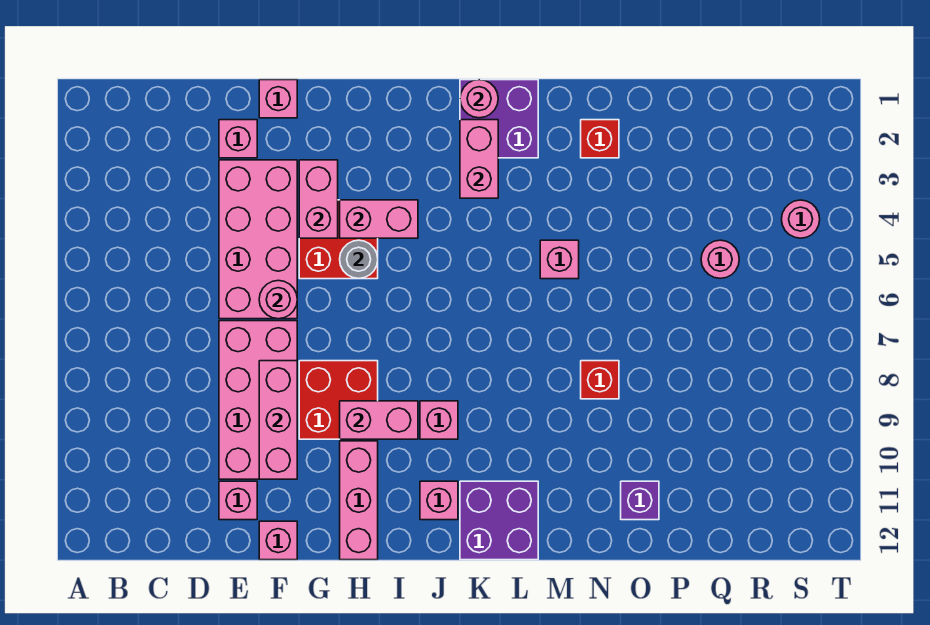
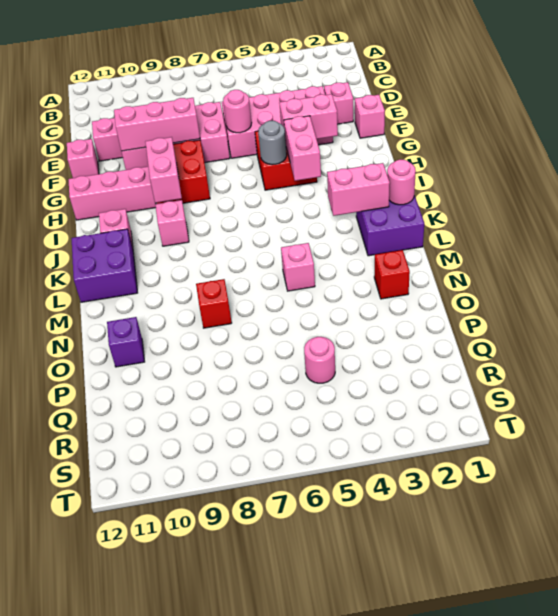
pink round brick S4 level 1 -> none

